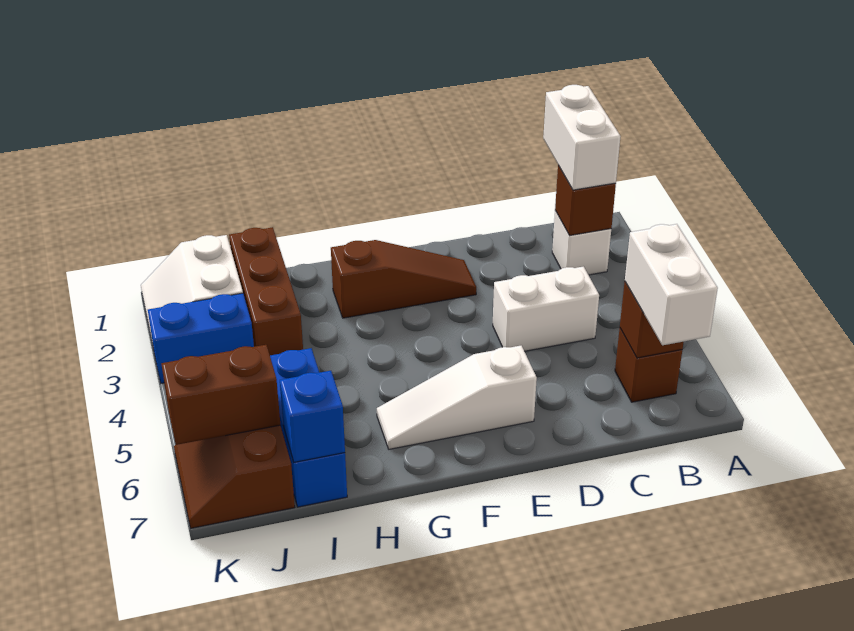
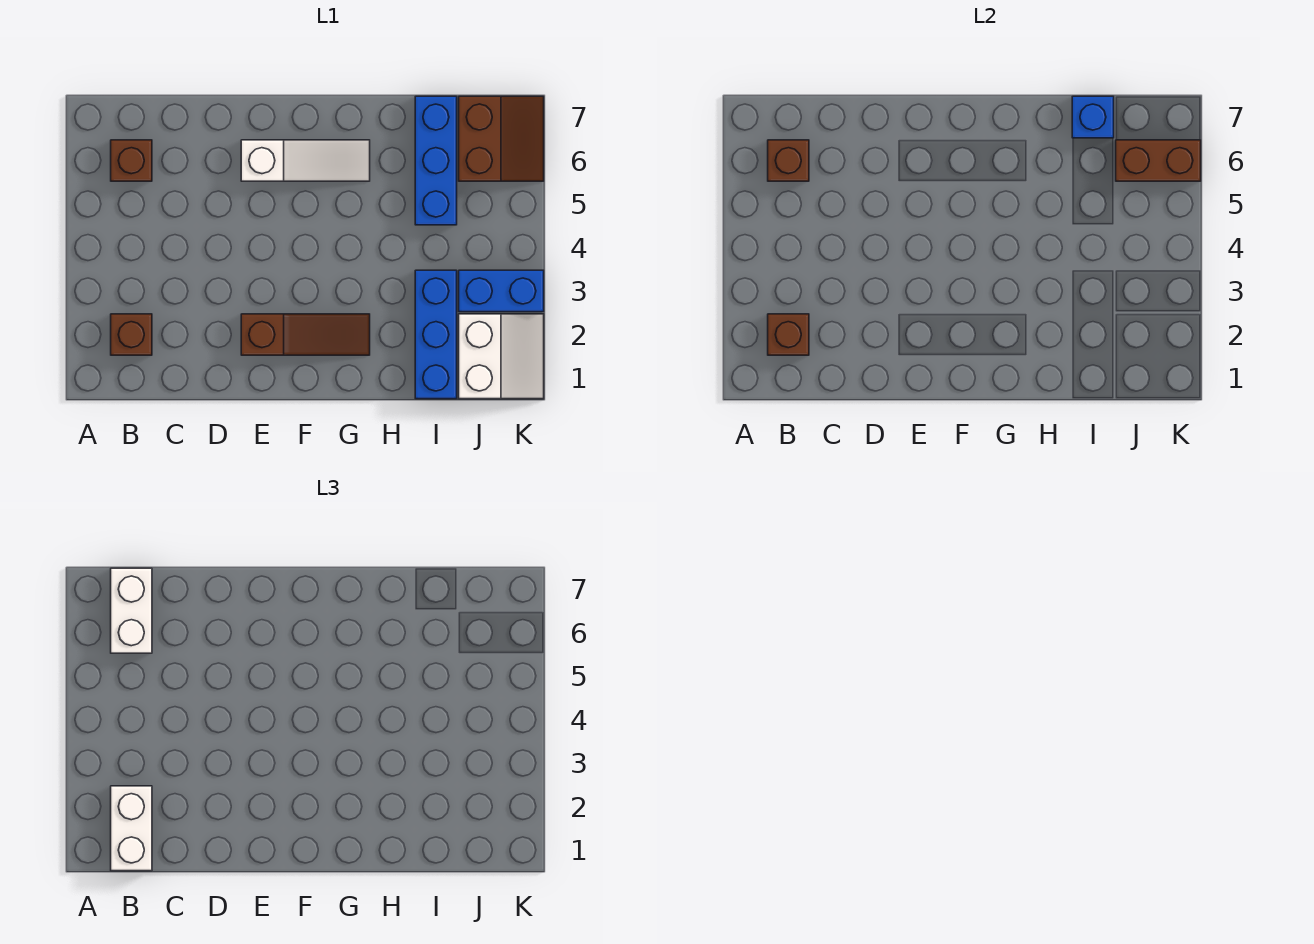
white brick B2 level 1 -> brown brick B2 level 1
white brick C4:D4 level 1 -> none
brown slope E2:G2 level 1 top G -> brown slope E2:G2 level 1 top E
brown brick I1:I3 level 1 -> blue brick I1:I3 level 1

